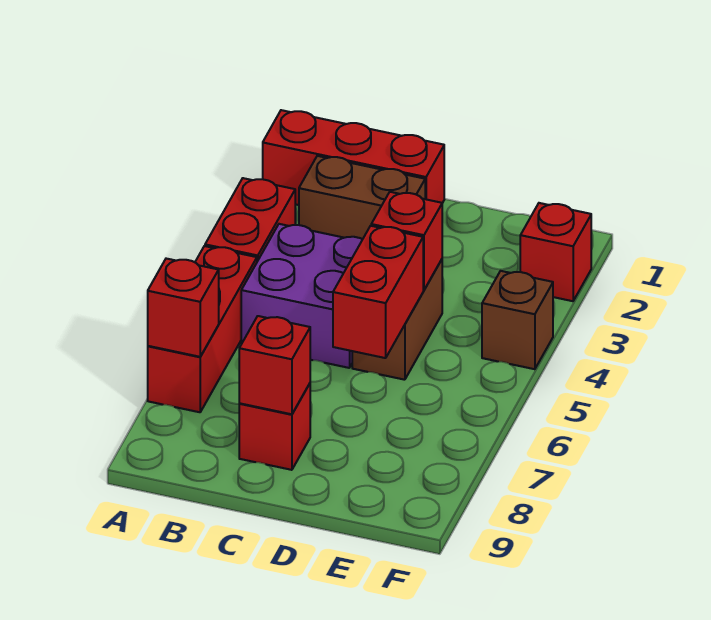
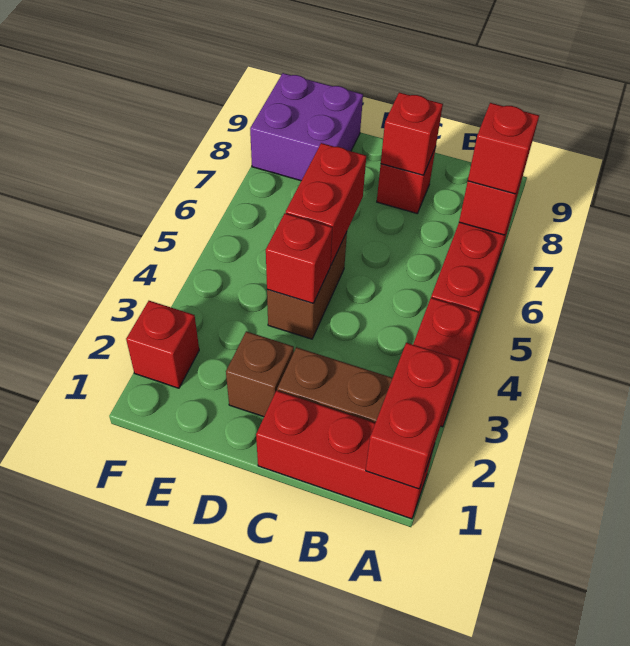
none -> red brick A1:A2 level 2
none -> red brick A7 level 3
purple brick B4:C5 level 1 -> purple brick E8:F9 level 1
brown brick F4 level 1 -> brown brick D2 level 1

